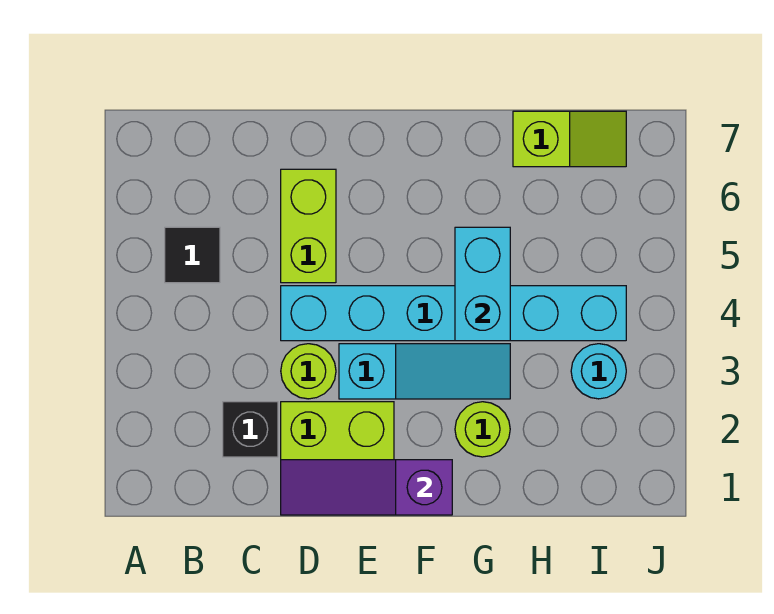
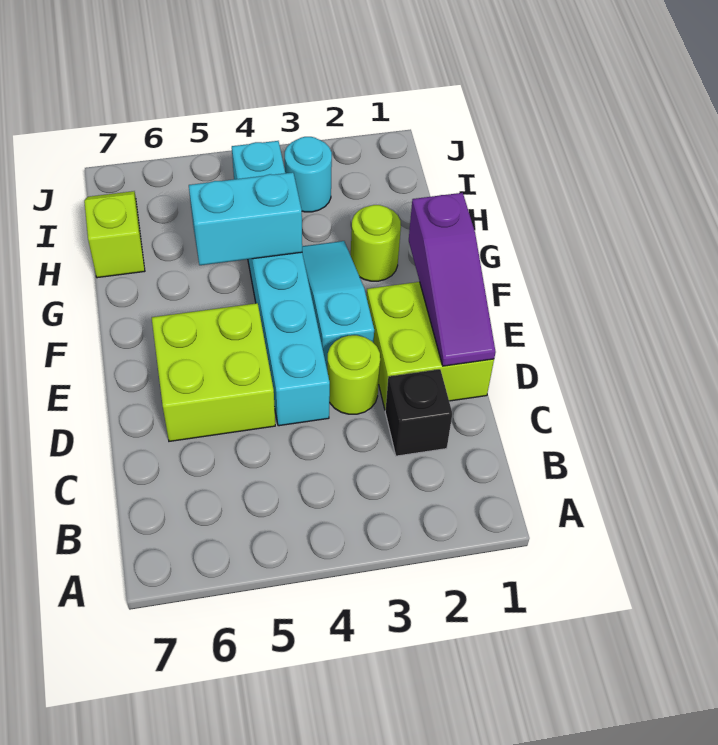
black tile B5 level 1 -> none
lime brick D5:D6 level 1 -> lime brick D5:E6 level 1

